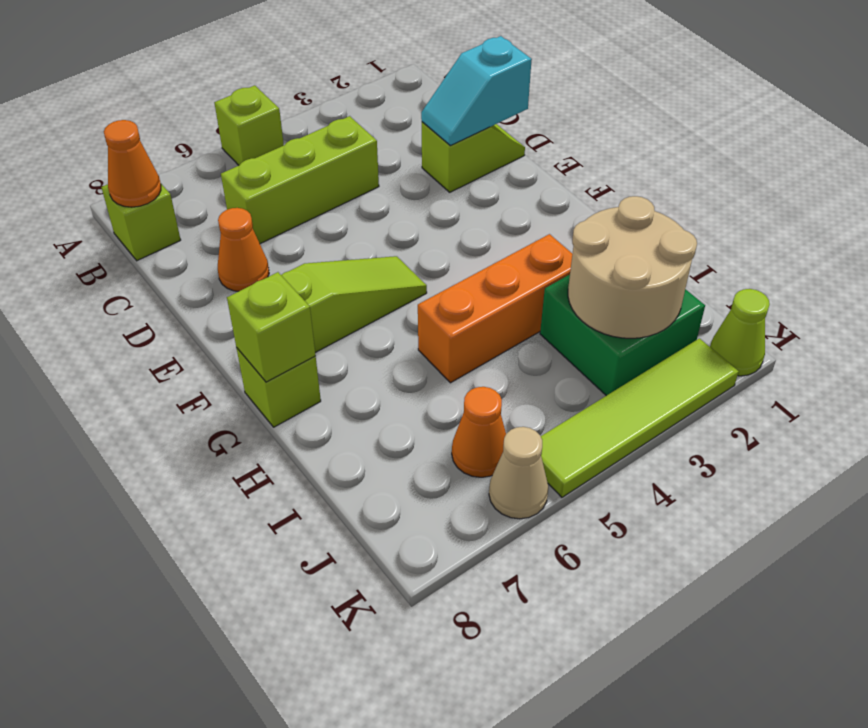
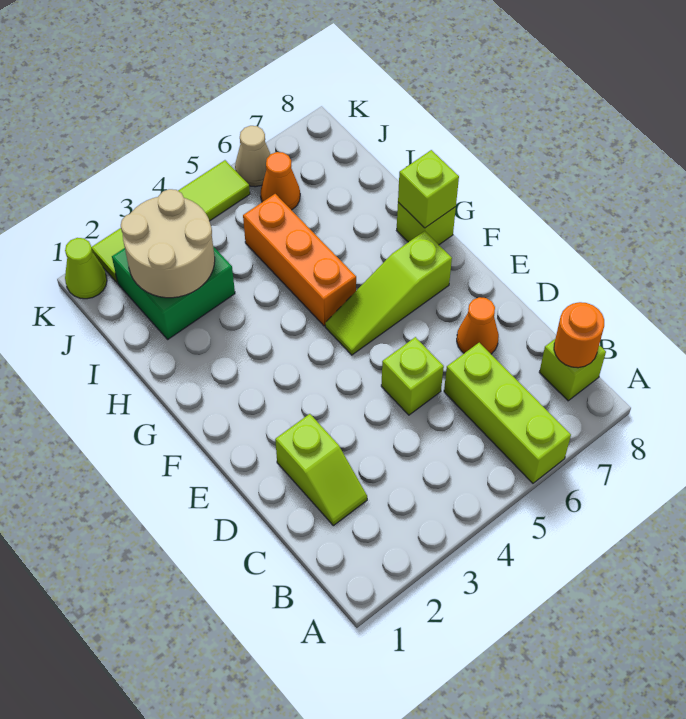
lime brick A5 level 1 -> lime brick D5 level 1
orange cone B8 level 2 -> orange round brick B8 level 2
lime brick C4:C6 level 1 -> lime brick A6:C6 level 1
lime slope D1:D2 level 1 top 2 -> lime slope C2:D2 level 1 top D
cyan slope D1:D2 level 2 top 1 -> none
orange brick H3:H5 level 1 -> orange brick G5:I5 level 1

